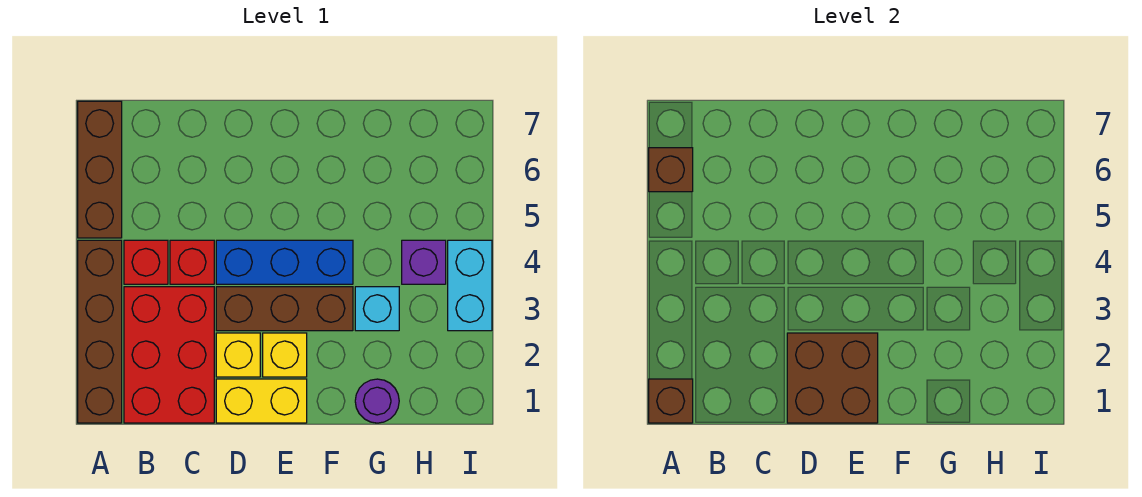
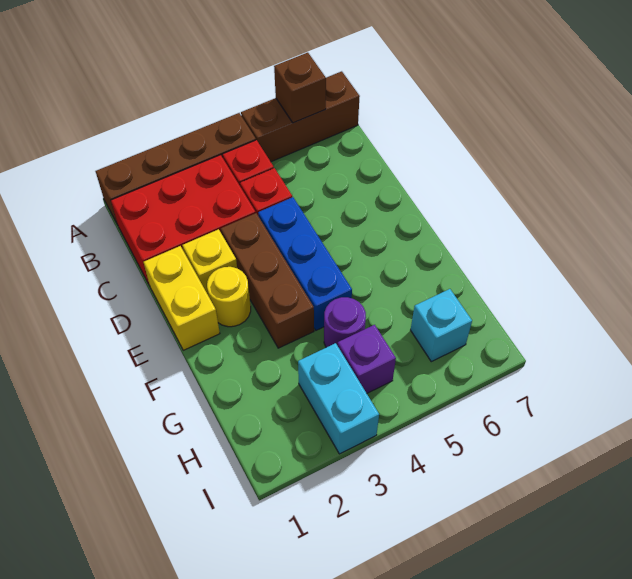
brown brick A1 level 2 -> none
brown brick D1:E2 level 2 -> none
yellow brick E2 level 1 -> yellow round brick E2 level 1
purple round brick G1 level 1 -> purple round brick G4 level 1
cyan brick G3 level 1 -> cyan brick H6 level 1
cyan brick I3:I4 level 1 -> cyan brick H3:I3 level 1

